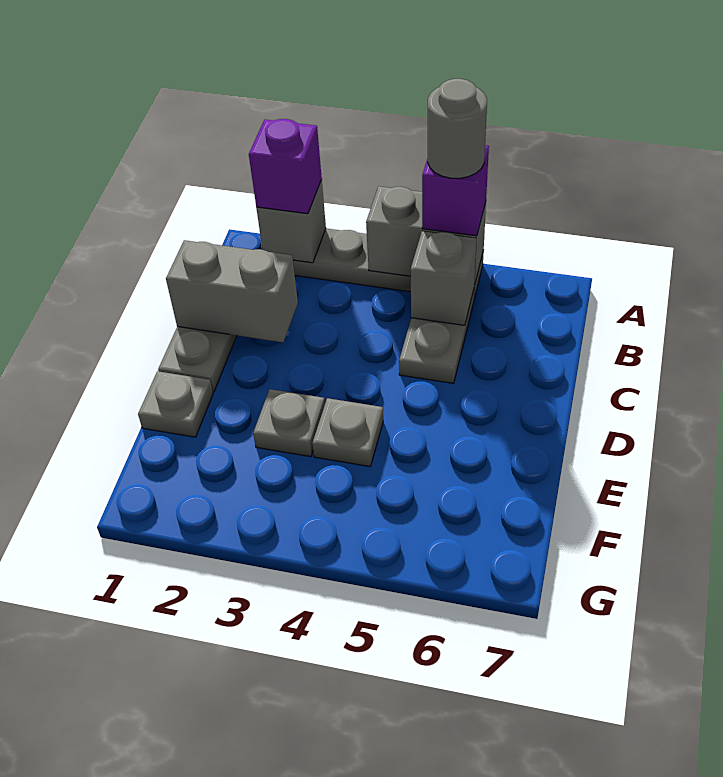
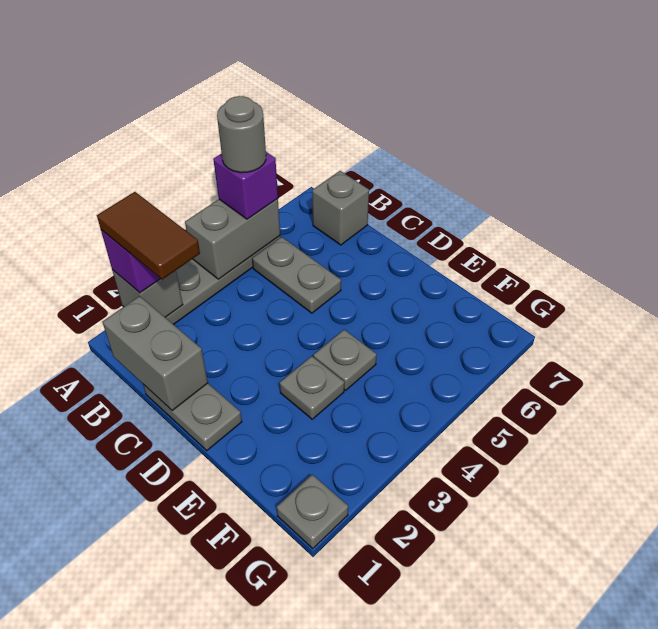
none -> brown tile A2:B2 level 4
grey brick B5 level 2 -> grey brick B7 level 1
grey brick C1:C2 level 2 -> grey brick B1:C1 level 2
grey plate E1 level 1 -> grey plate G1 level 1

